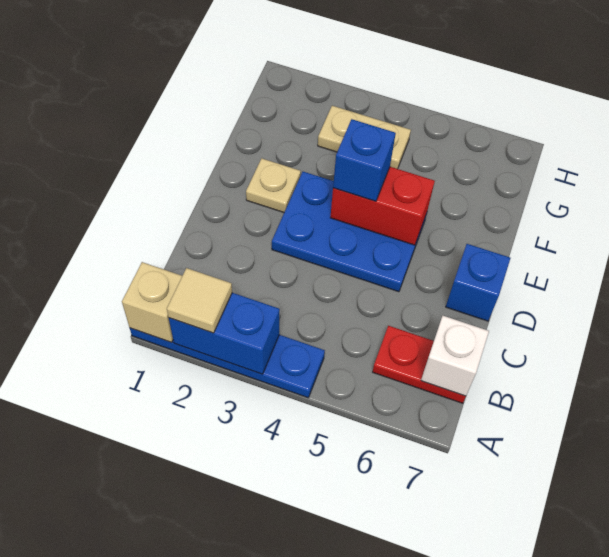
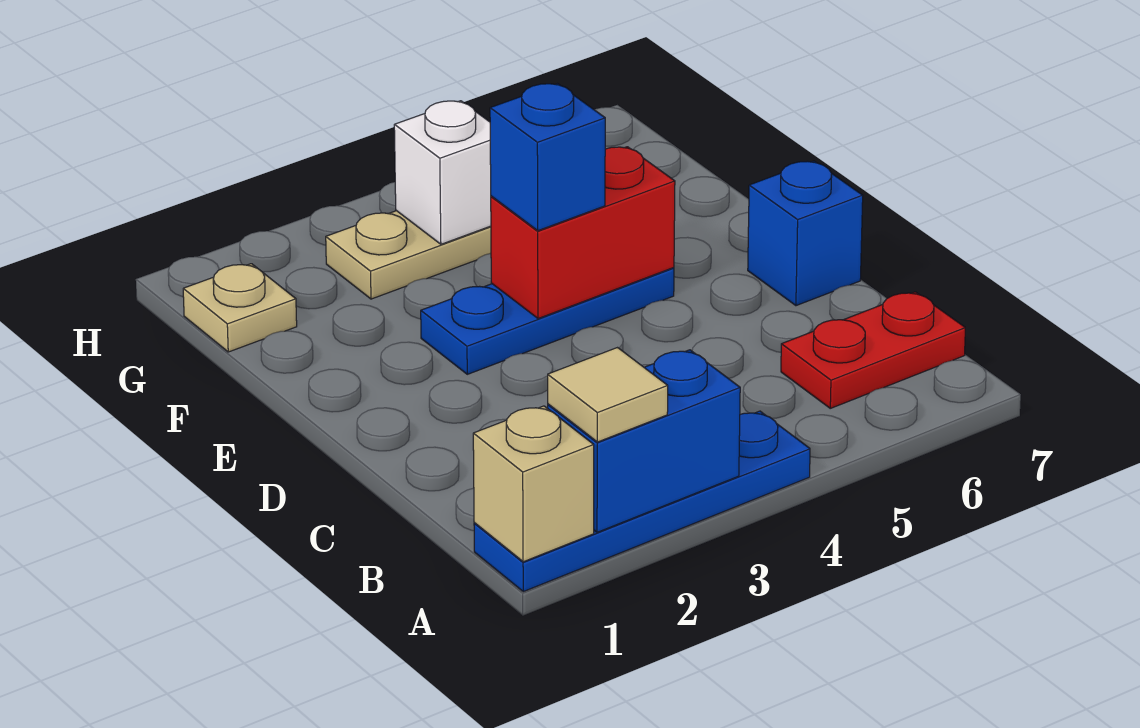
white brick B7 level 2 -> white brick G4 level 2
blue plate D3:E5 level 1 -> blue plate E3:E5 level 1
tan plate E2 level 1 -> tan plate G1 level 1

